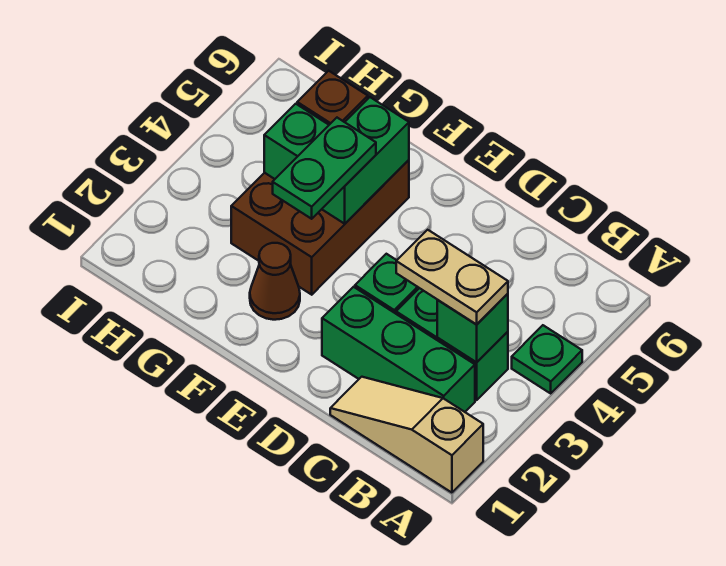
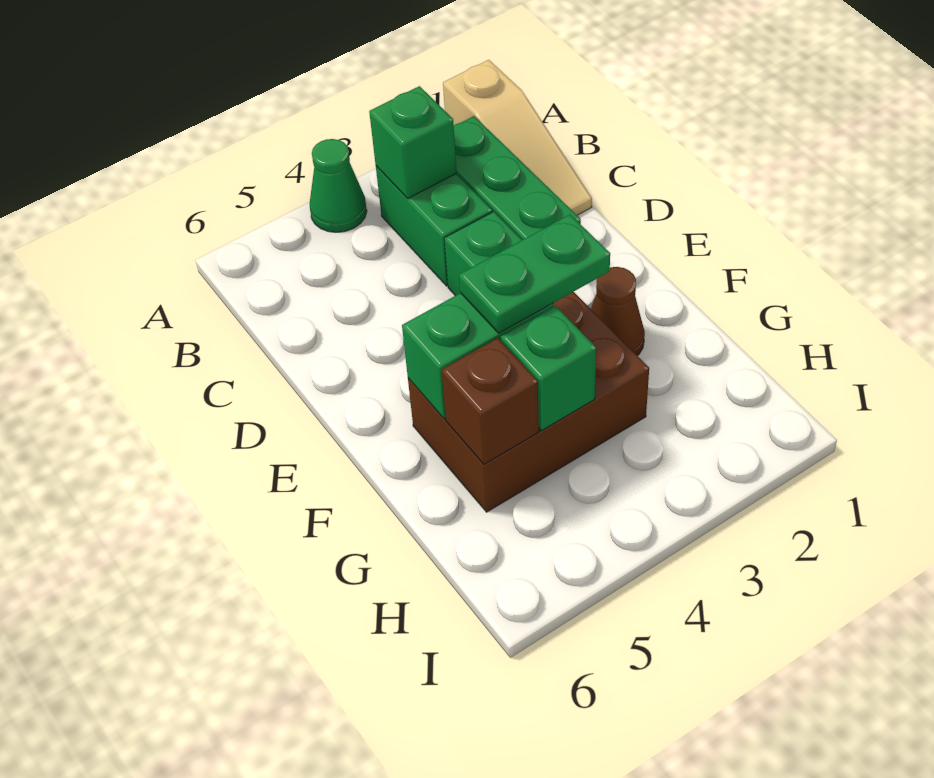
green plate A4 level 1 -> green cone A4 level 1
tan plate B3:C3 level 3 -> none

